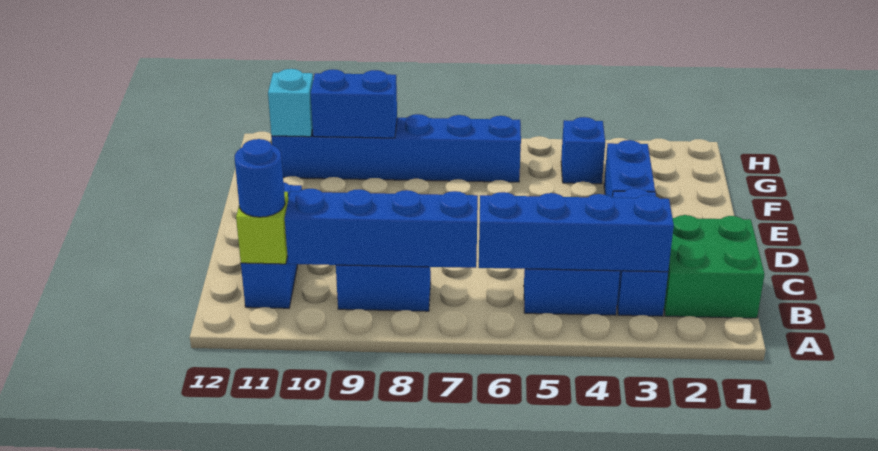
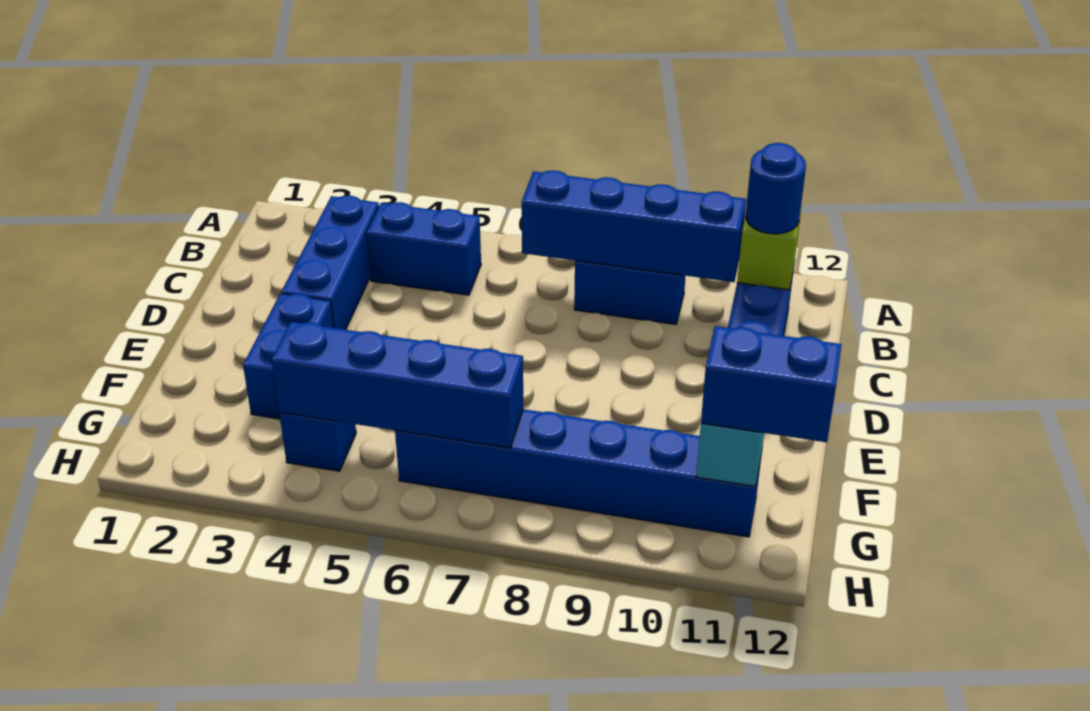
green brick B1:C2 level 1 -> none
blue brick B3:B6 level 2 -> blue brick G4:G7 level 2
blue brick G9:G10 level 2 -> blue brick G11:G12 level 3

